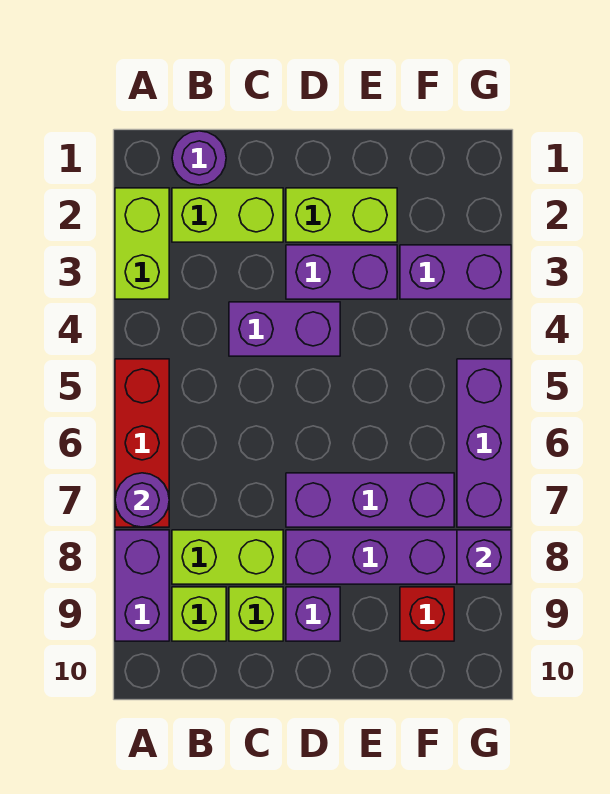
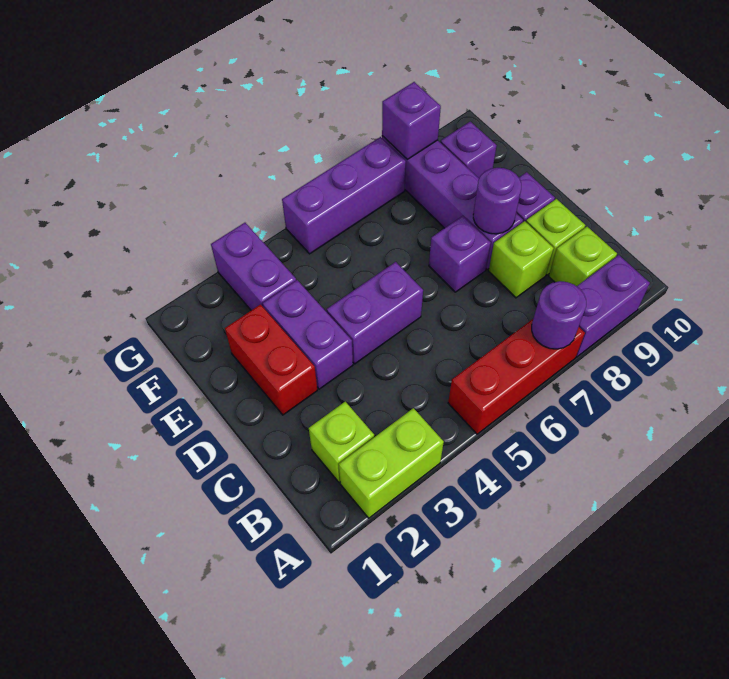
purple round brick B1 level 1 -> purple round brick D8 level 2
lime brick B2:C2 level 1 -> lime brick B2 level 1
lime brick B8:C8 level 1 -> lime brick C8 level 1
purple brick C4:D4 level 1 -> purple brick D4:D5 level 1
lime brick D2:E2 level 1 -> red brick D2:E2 level 1
purple brick D7:F7 level 1 -> purple brick D7 level 1
red brick F9 level 1 -> purple brick F9 level 1

